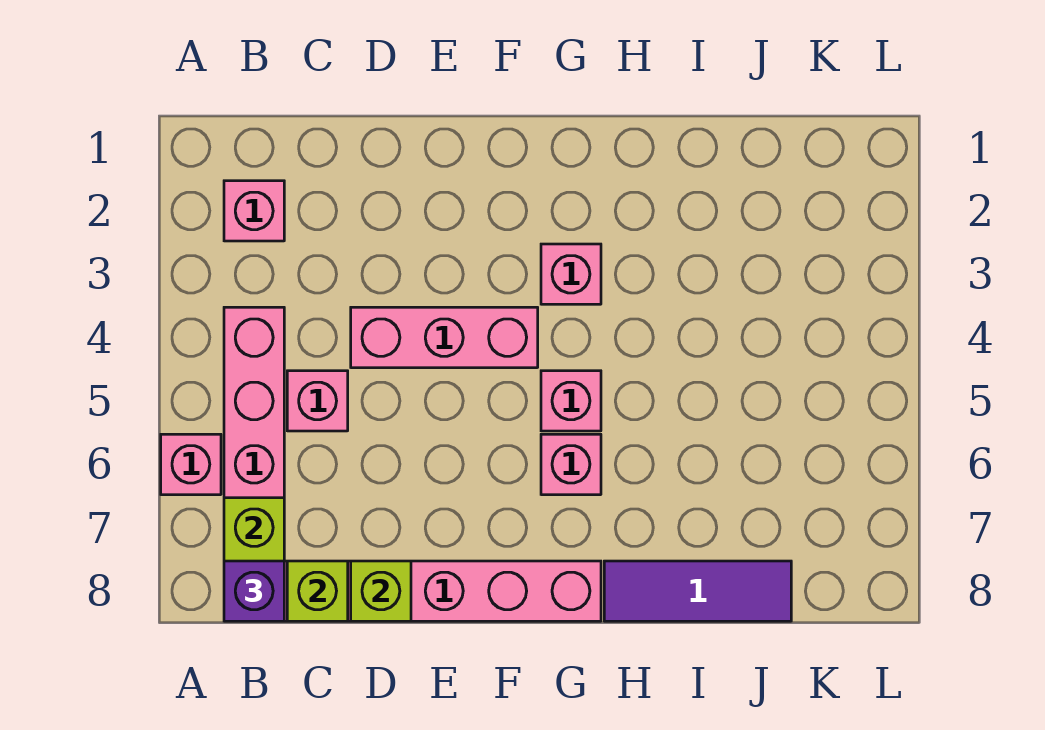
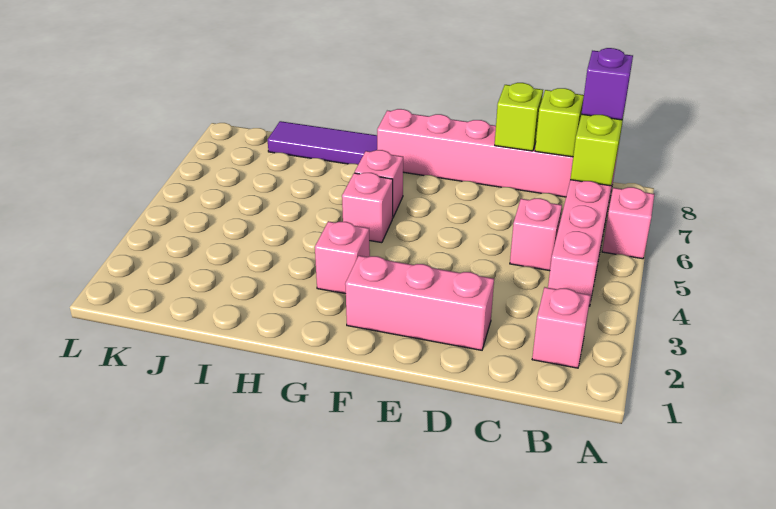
pink brick D4:F4 level 1 -> pink brick D2:F2 level 1

